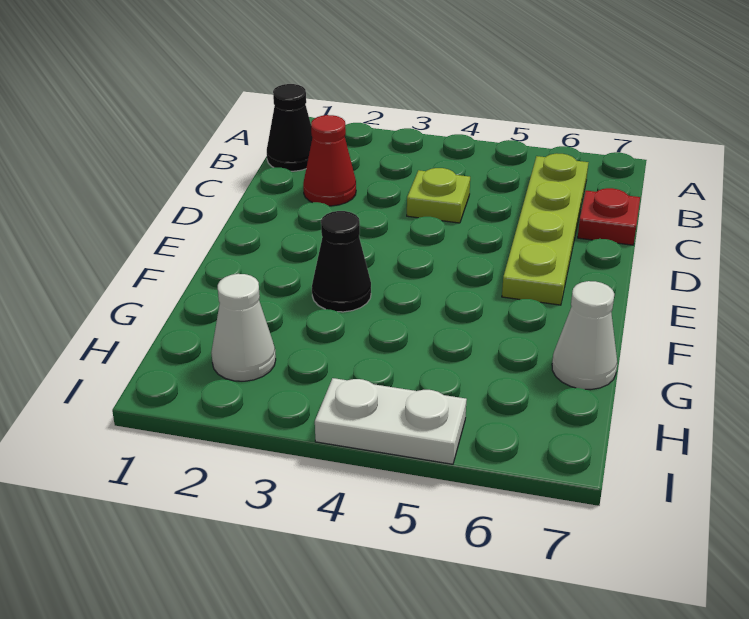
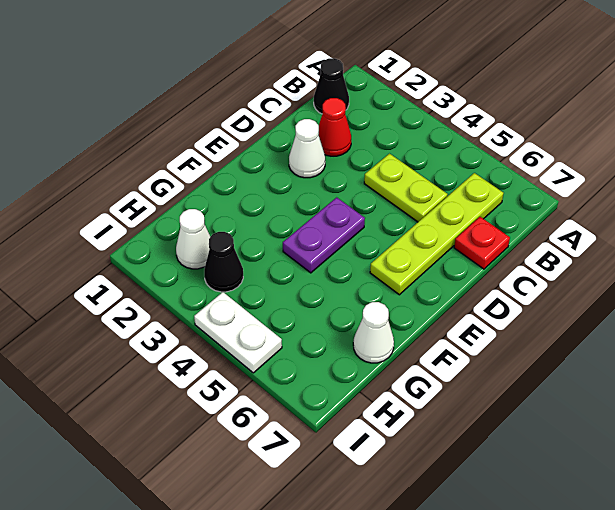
lime plate C4 level 1 -> lime plate C4:C5 level 1
none -> white cone D2 level 1
none -> purple plate E4:F4 level 1
black cone F3 level 1 -> black cone H3 level 1

